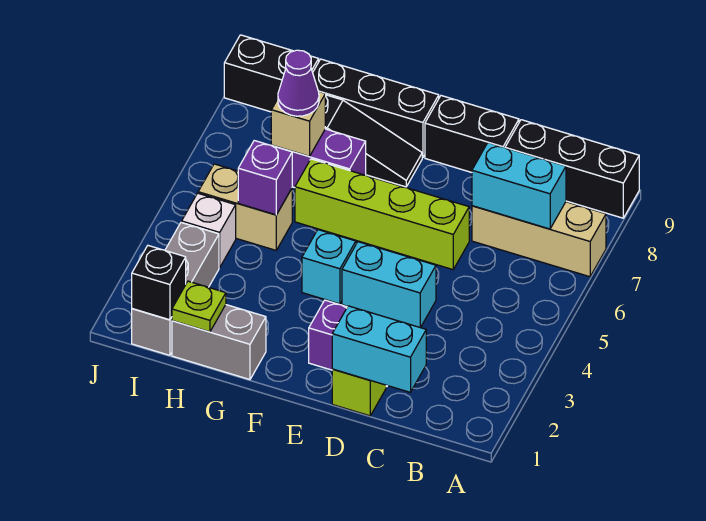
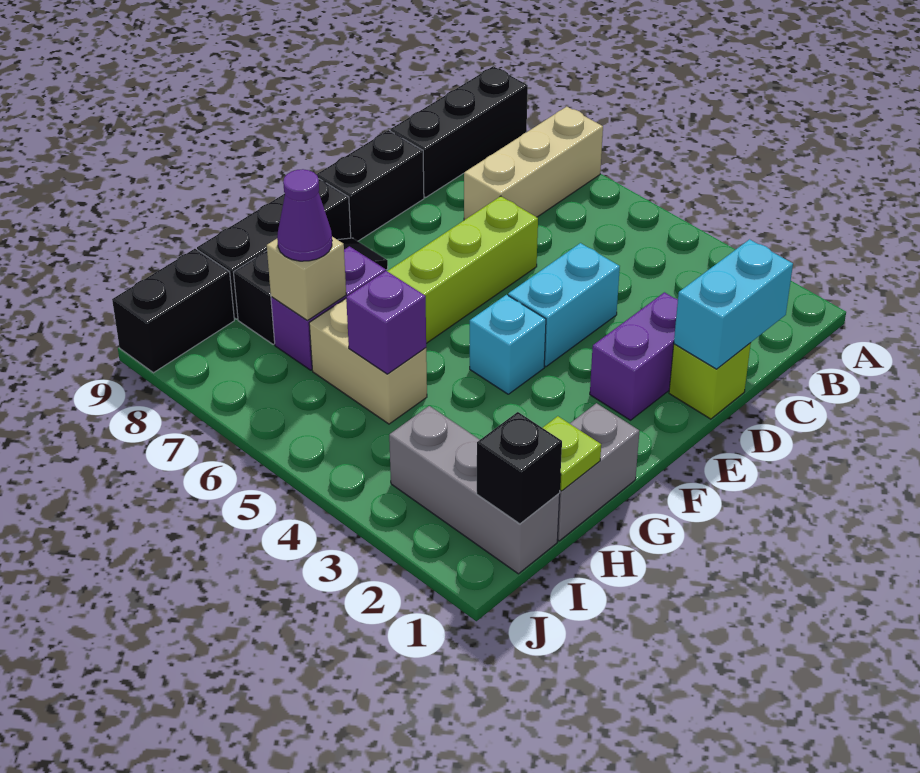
cyan brick B7:C7 level 2 -> none
tan brick H5:I5 level 1 -> tan brick H5:H6 level 1
white brick I4 level 1 -> none

